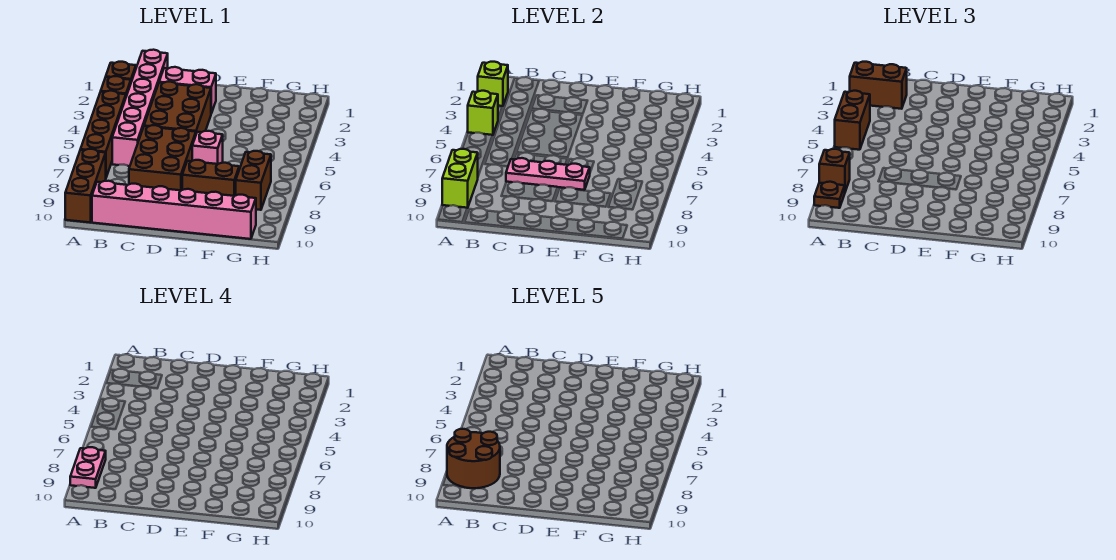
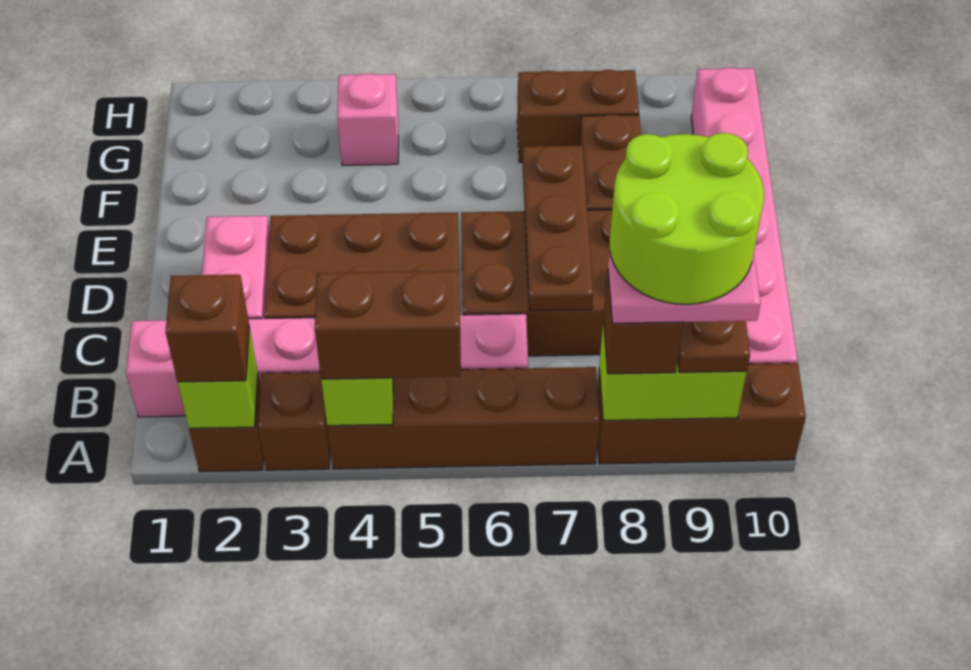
brown brick A2:B2 level 3 -> brown brick A2 level 3
brown round brick A8:B9 level 5 -> lime round brick A8:B9 level 5
pink plate C7:E7 level 2 -> brown plate C7:E7 level 2
pink brick E6 level 1 -> pink brick G4 level 1

